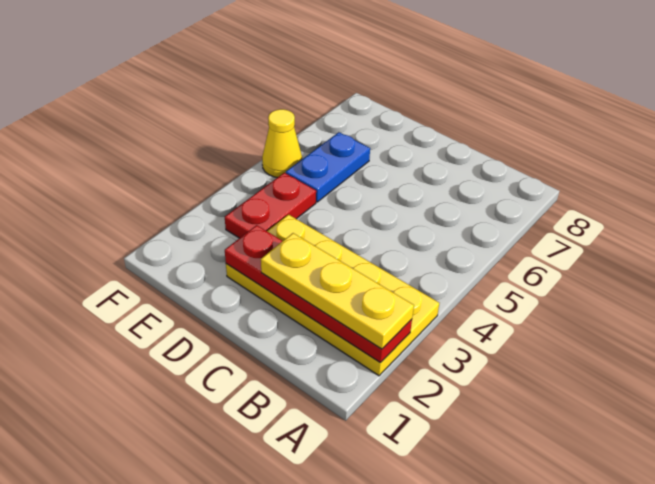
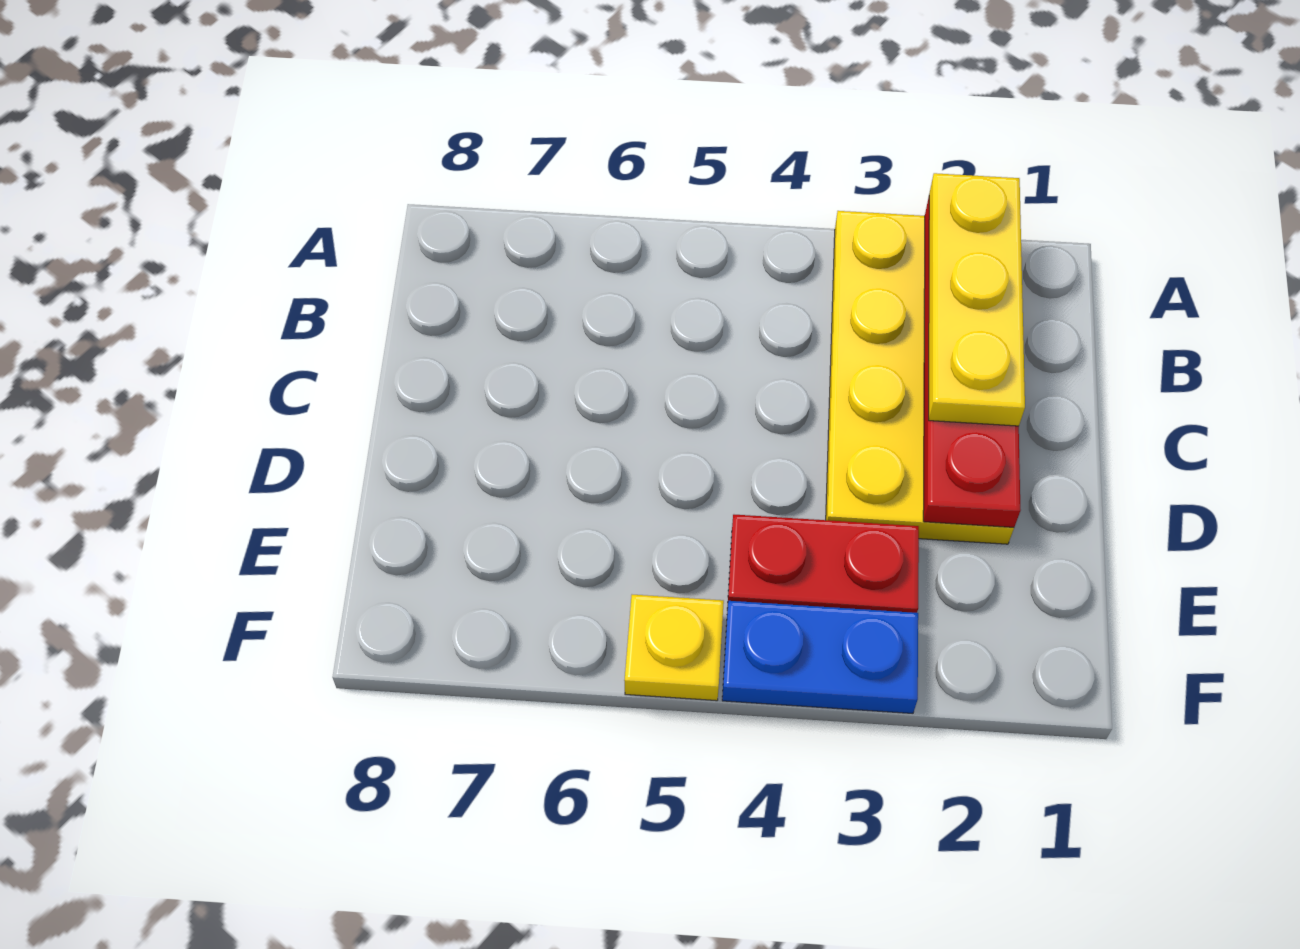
blue plate E5:E6 level 1 -> blue plate F3:F4 level 1
yellow cone F5 level 1 -> yellow plate F5 level 1

